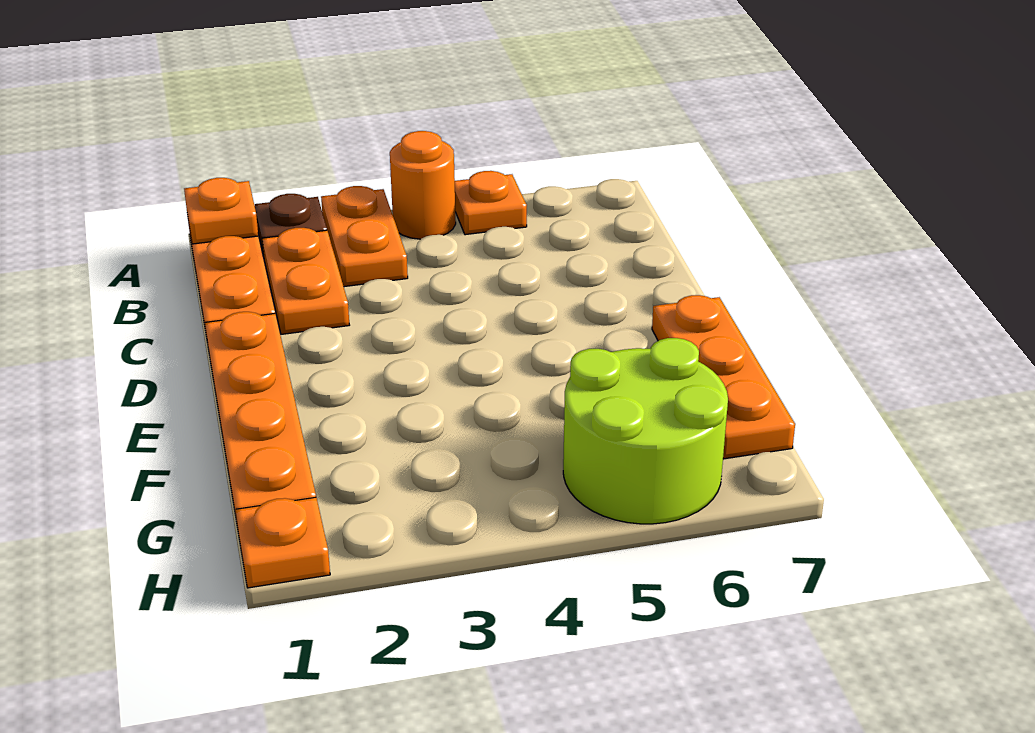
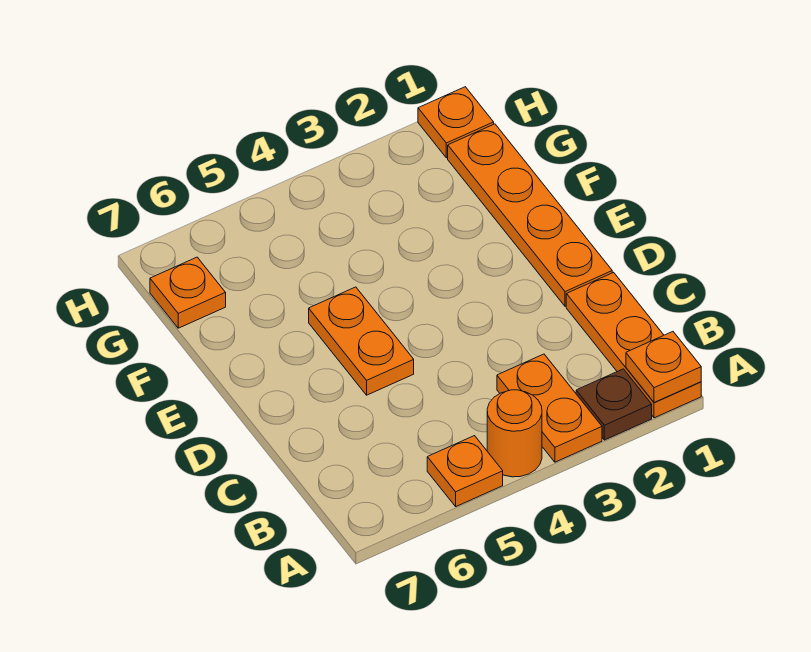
orange plate B2:C2 level 1 -> orange plate D5:E5 level 1
orange plate E7:G7 level 1 -> orange plate G7 level 1
lime round brick G5:H6 level 1 -> none

